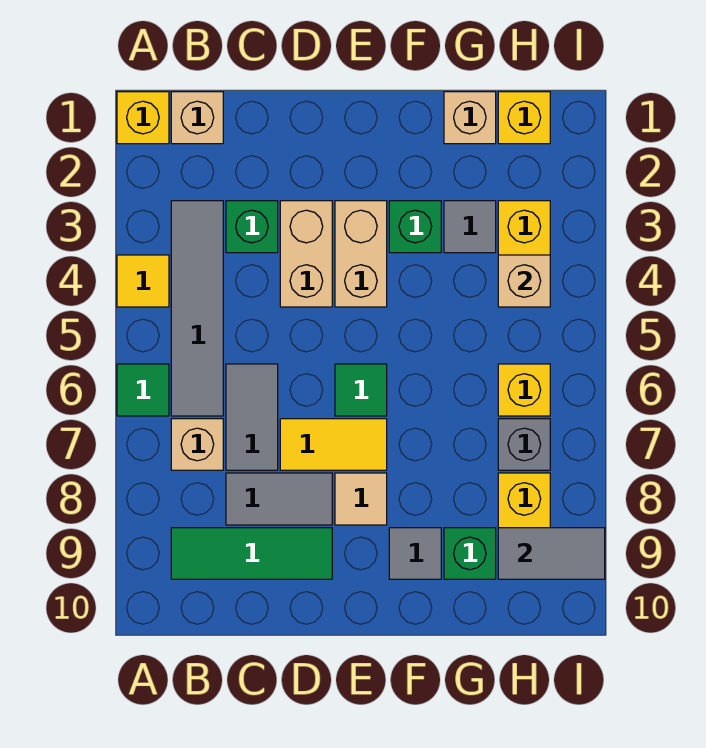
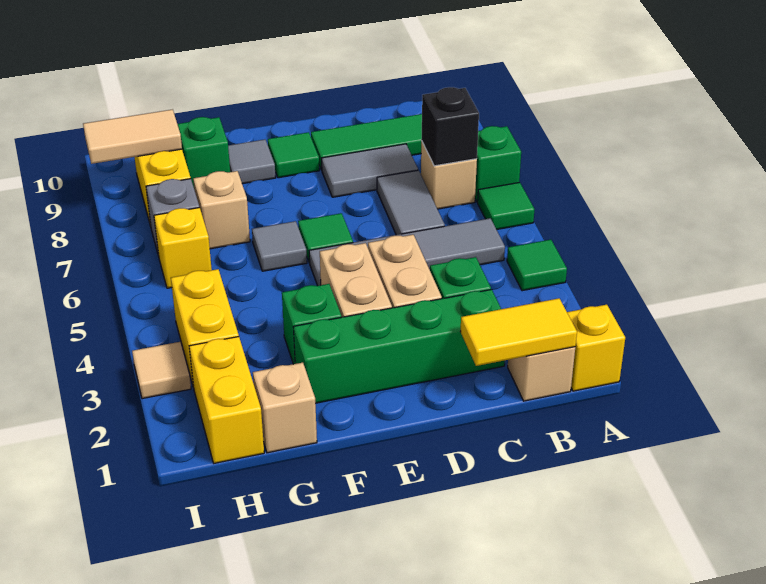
yellow tile A4 level 1 -> green tile A4 level 1
none -> green brick A7 level 1
grey tile B3:B6 level 1 -> grey tile B5:E5 level 1
none -> black brick B7 level 2
none -> green brick C2:F2 level 1
yellow tile D7:E7 level 1 -> yellow tile B1:C1 level 2
tan tile E8 level 1 -> tan tile I3 level 1
none -> green tile E9 level 1
grey tile G3 level 1 -> grey tile F6 level 1
yellow brick H1 level 1 -> yellow brick H1:H2 level 1
tan brick H4 level 2 -> tan brick G7 level 1
grey tile H9:I9 level 2 -> tan tile H9:I9 level 2

